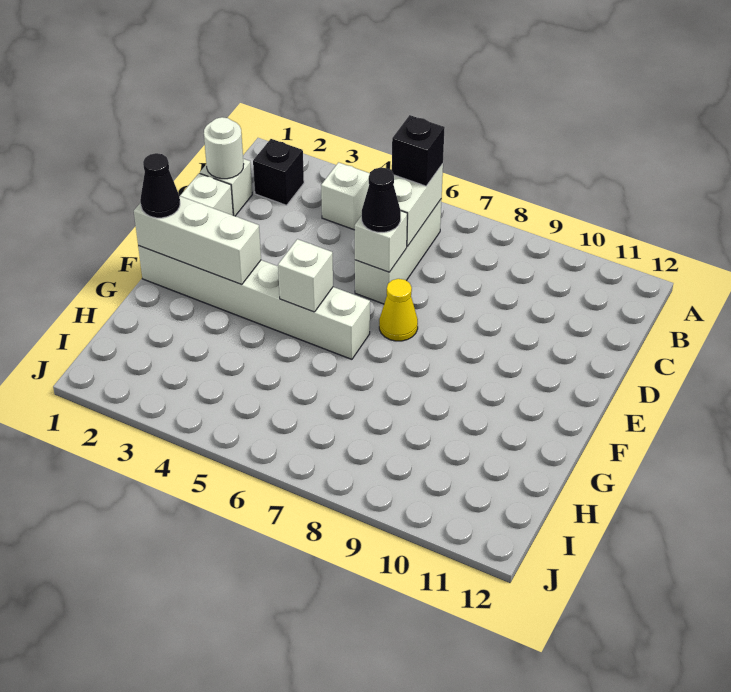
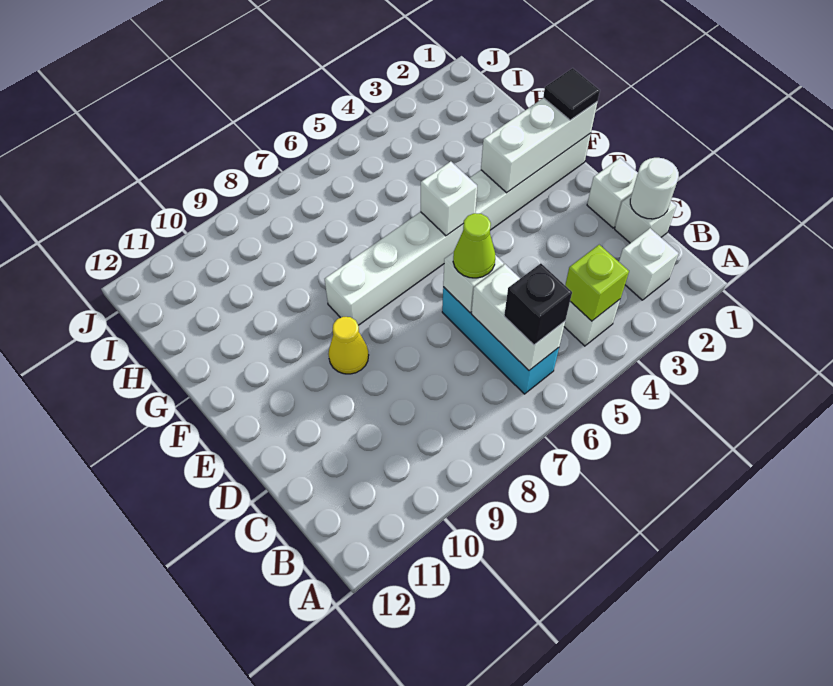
black brick B2 level 1 -> white brick B2 level 1
none -> lime brick B4 level 2
white brick B6:D6 level 1 -> cyan brick B6:D6 level 1
black cone D6 level 3 -> lime cone D6 level 3
yellow cone E7 level 1 -> yellow cone E9 level 1
white brick F1:F6 level 1 -> white brick F1:F8 level 1
black cone F1 level 3 -> black tile F1 level 3

